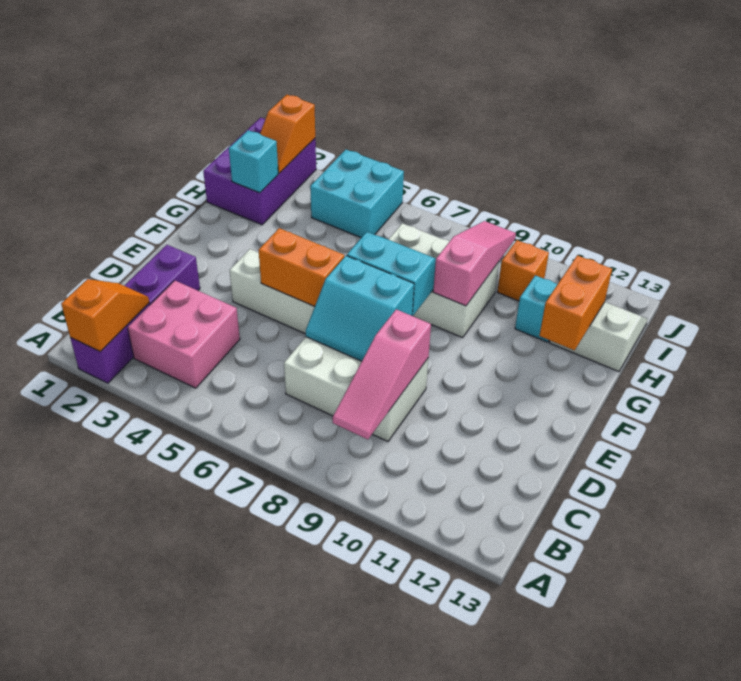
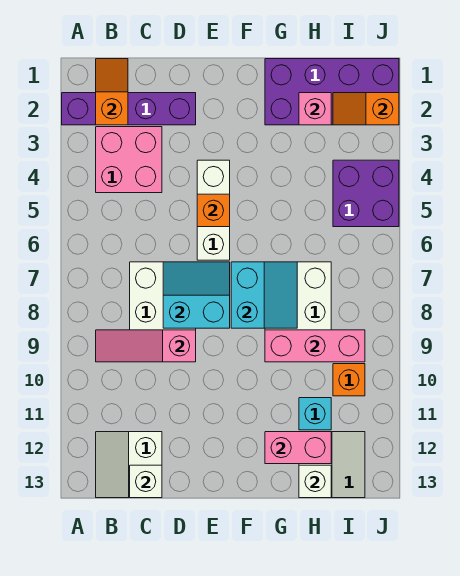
orange slope A2:B2 level 2 top A -> orange slope B1:B2 level 2 top 2
none -> white slope B12:C13 level 1 top C
none -> white brick C13 level 2
cyan slope D7:E8 level 2 top E -> cyan slope D7:E8 level 2 top 8
orange brick E5:E6 level 2 -> orange brick E5 level 2
pink slope G9:I9 level 2 top G -> pink brick G9:I9 level 2
orange brick G12:H12 level 2 -> pink brick G12:H12 level 2
purple brick H1:J2 level 1 -> purple brick G1:J2 level 1
cyan brick H2 level 2 -> pink brick H2 level 2
none -> white brick H13 level 2
cyan brick I4:J5 level 1 -> purple brick I4:J5 level 1

